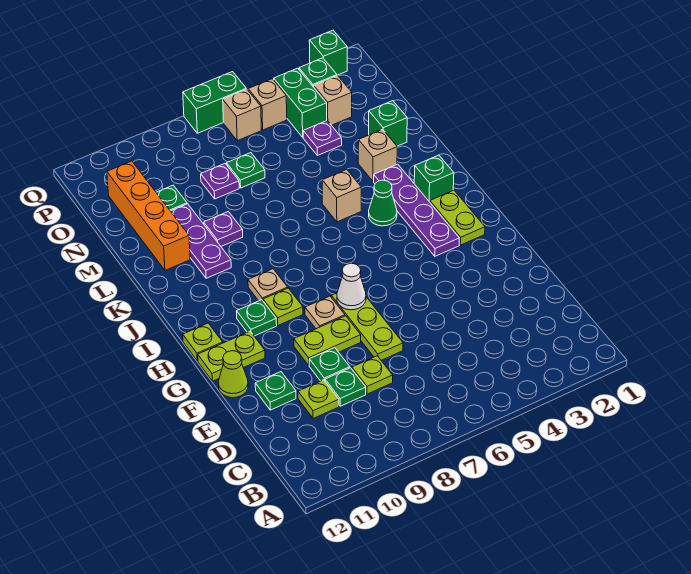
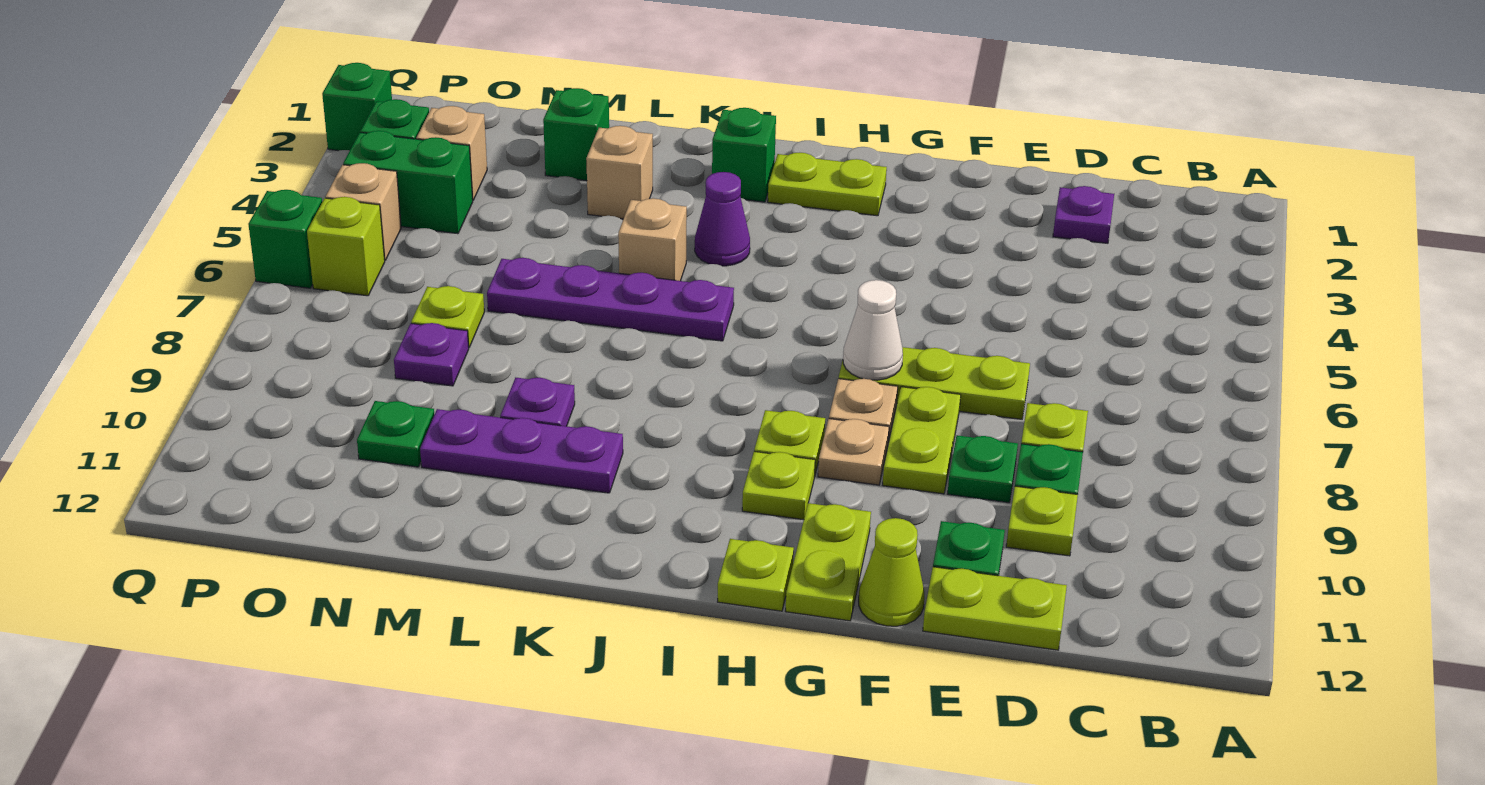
none -> lime plate D12:E12 level 1
purple plate H3:K3 level 1 -> purple plate J6:M6 level 1
green plate H10 level 1 -> lime plate H10 level 1
tan plate I9 level 1 -> tan plate G9 level 1
green cone J4 level 1 -> purple cone J4 level 1
orange brick L11:O11 level 1 -> none
purple plate N4 level 1 -> purple plate D2 level 1
green plate N7 level 1 -> lime plate N7 level 1
tan brick P6 level 1 -> lime brick P6 level 1
green brick Q6:Q7 level 1 -> green brick Q6 level 1

